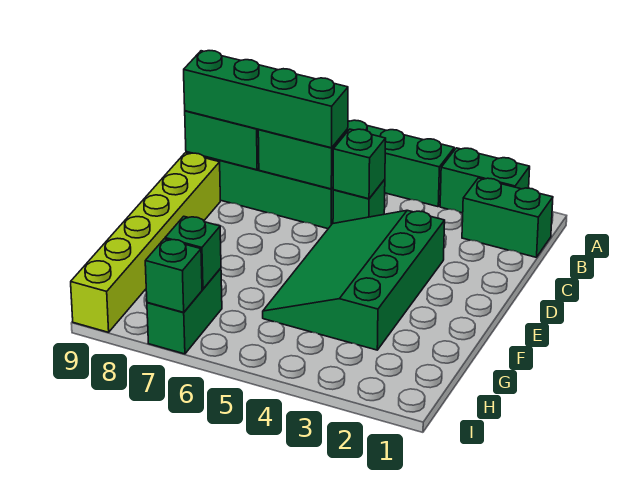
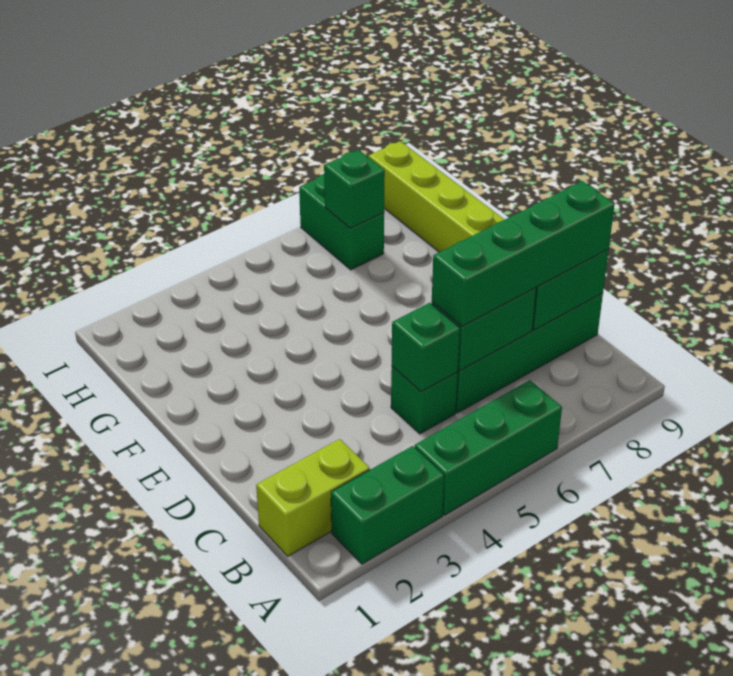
green brick B1:B2 level 1 -> lime brick B1:B2 level 1
green slope D3:G5 level 1 top 3 -> none
green brick I7 level 2 -> none

